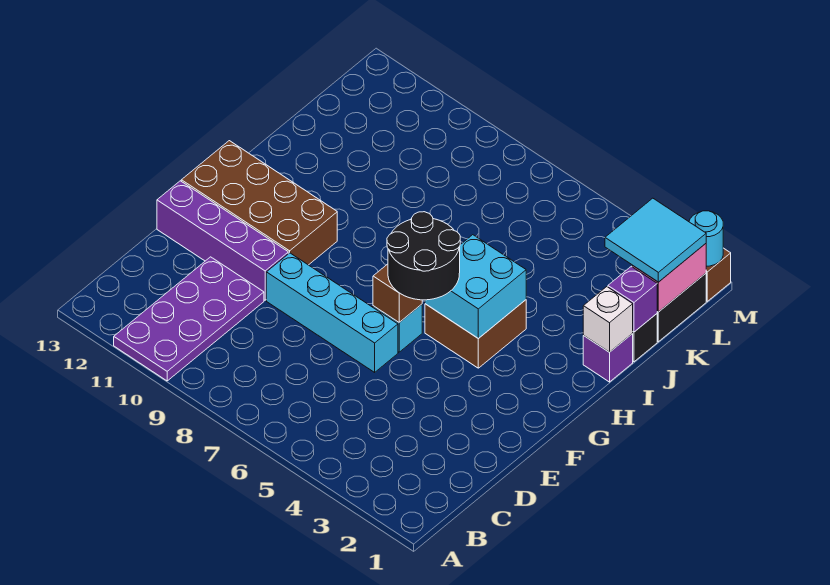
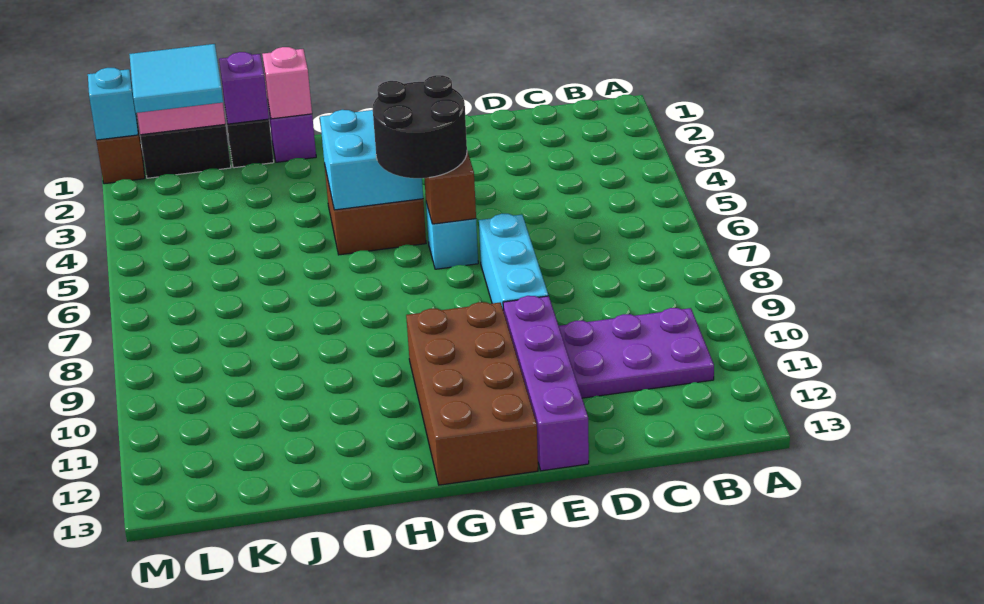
purple plate A10:D11 level 1 -> purple plate B10:D11 level 1
cyan brick E6:E9 level 1 -> cyan brick E7:E9 level 1
white brick I1 level 2 -> pink brick I1 level 2
cyan round brick M1 level 2 -> cyan brick M1 level 2

